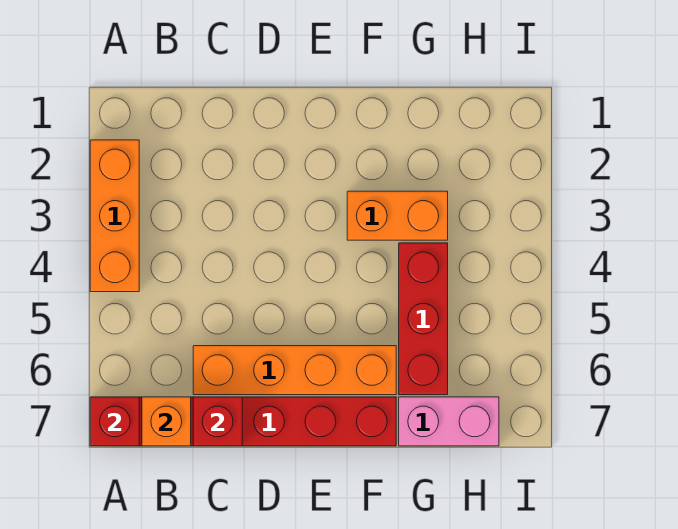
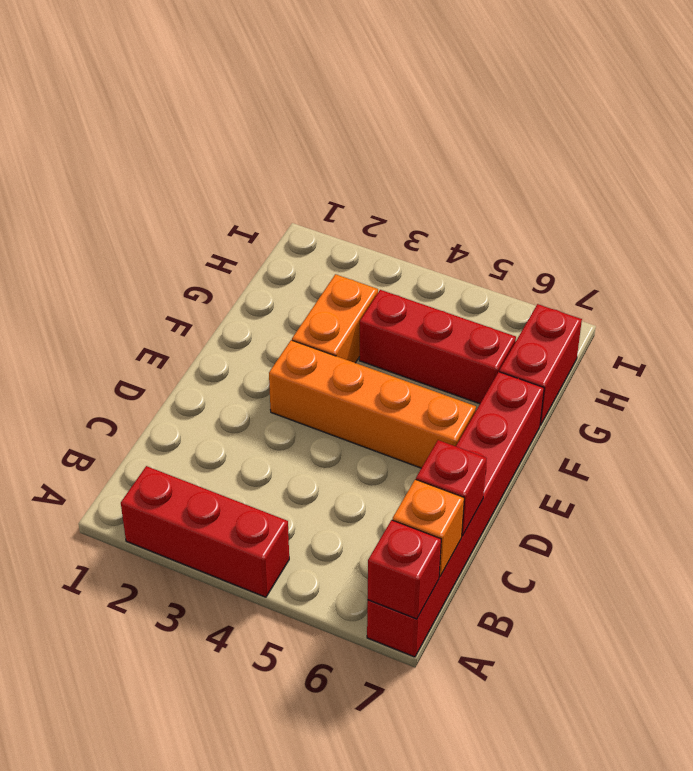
orange brick A2:A4 level 1 -> red brick A2:A4 level 1
orange brick C6:F6 level 1 -> orange brick E3:E6 level 1
pink brick G7:H7 level 1 -> red brick G7:H7 level 1

